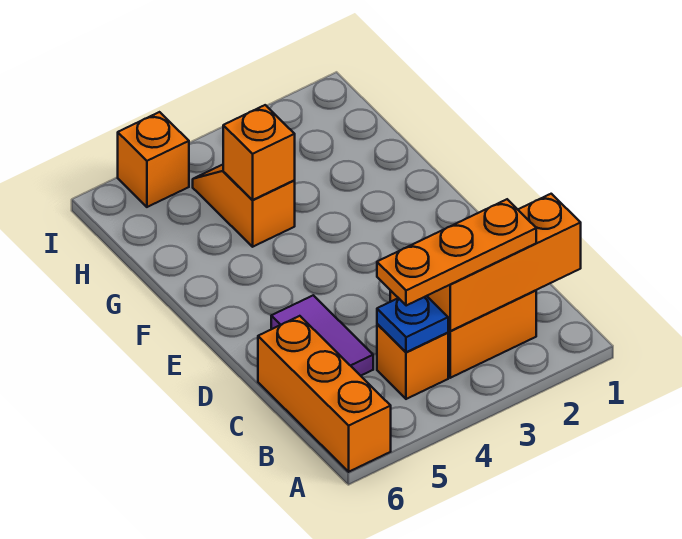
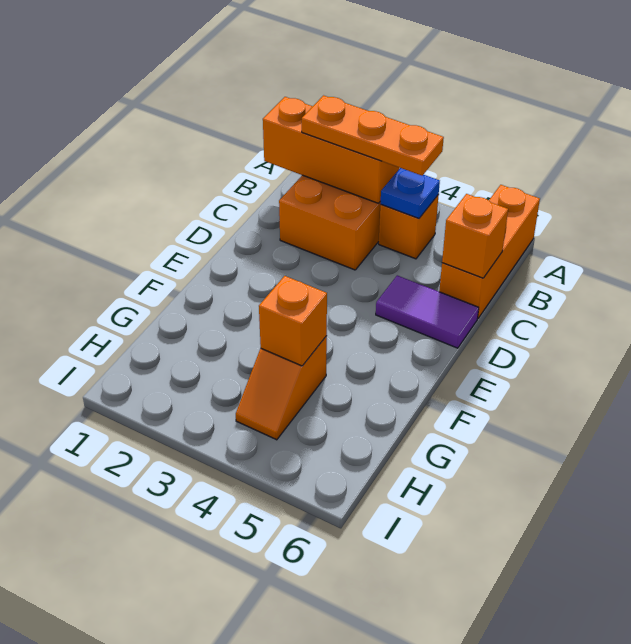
purple tile C5:D5 level 1 -> purple tile D5:D6 level 1
orange brick I5 level 1 -> orange brick C6 level 2

